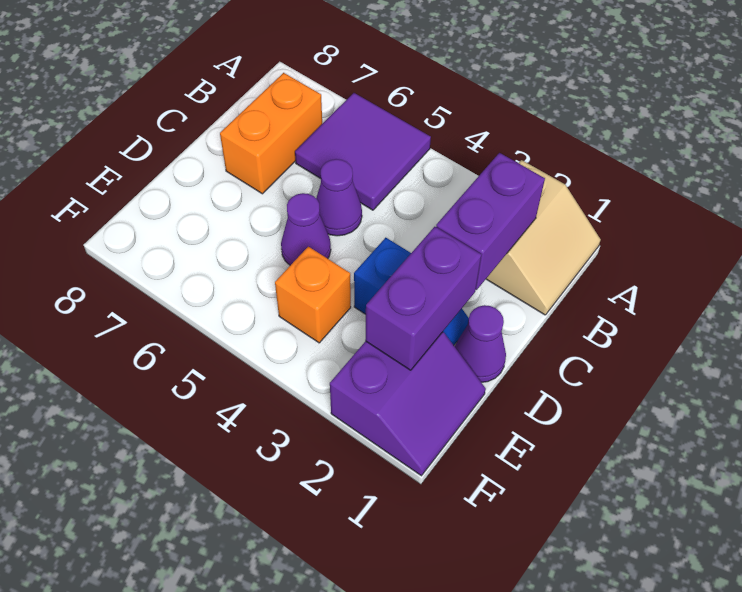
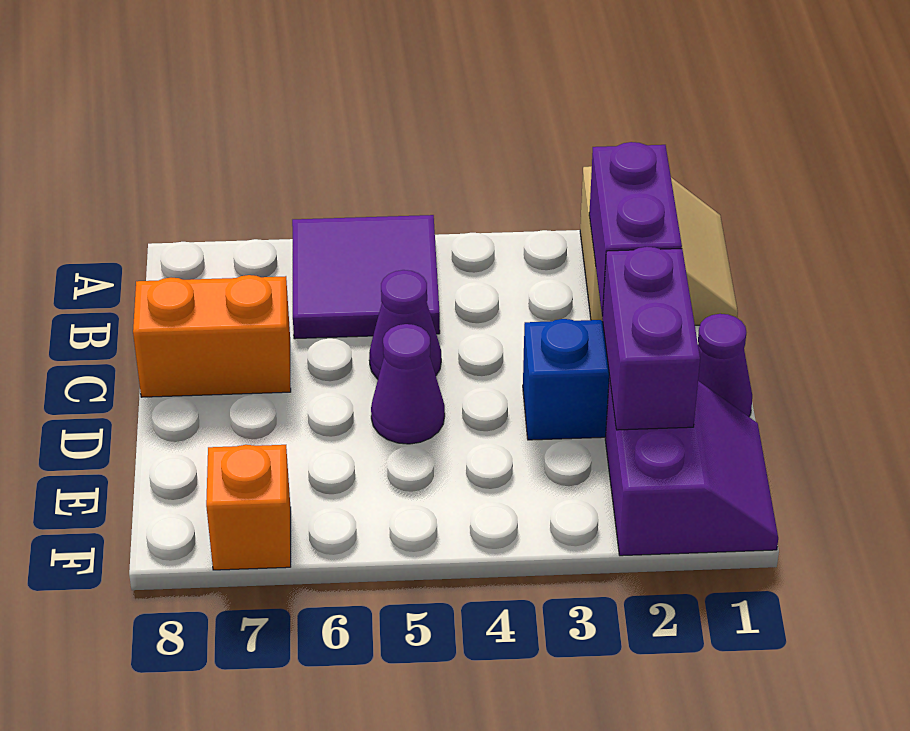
orange brick B7:C7 level 1 -> orange brick C7:C8 level 1
orange brick E4 level 1 -> orange brick F7 level 1

